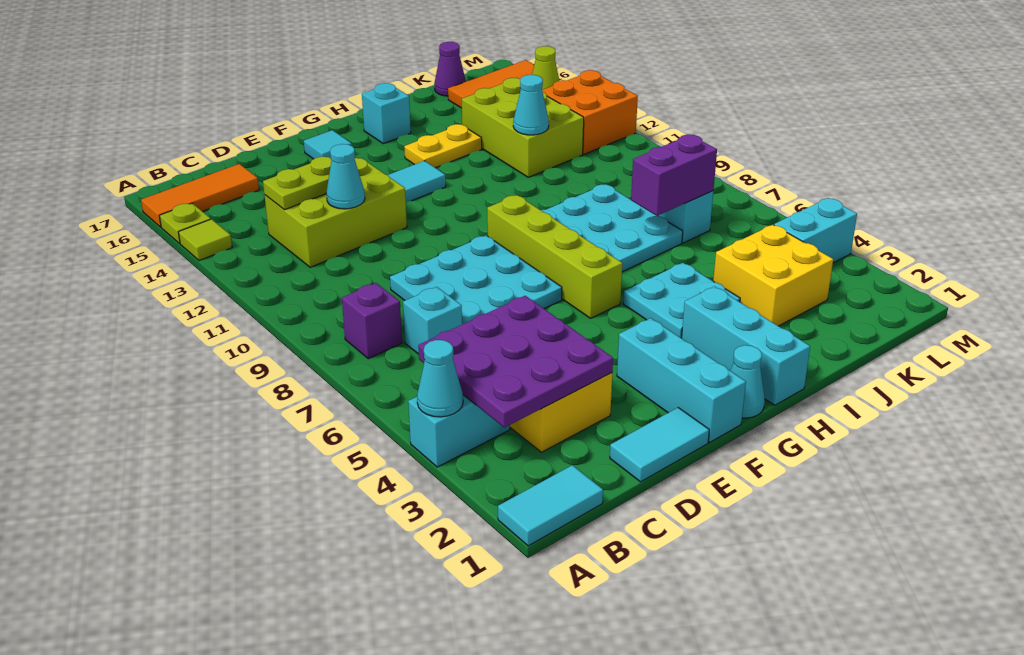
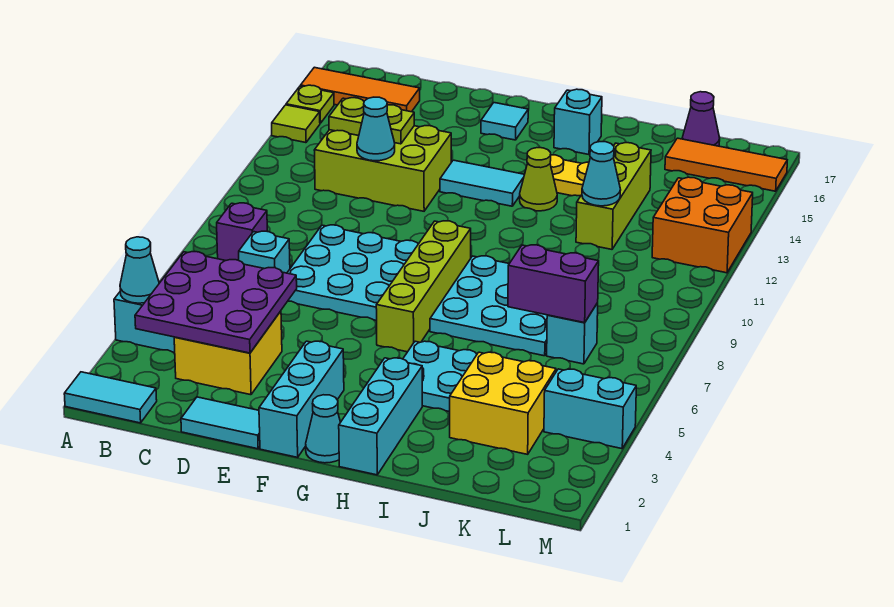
lime brick J12:K14 level 1 -> lime brick J12:J14 level 1
lime cone M15 level 1 -> lime cone H13 level 1

